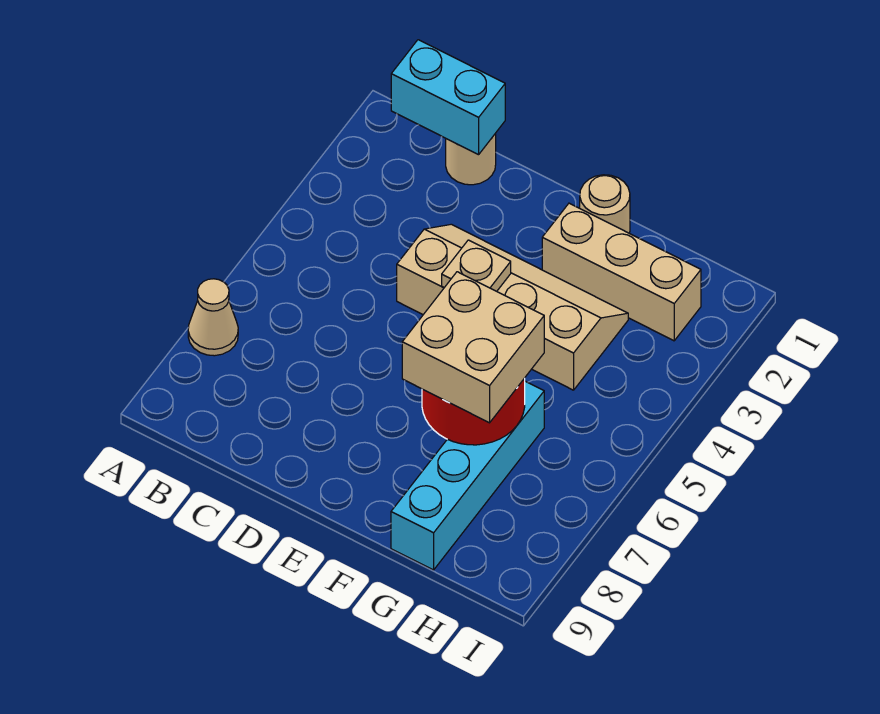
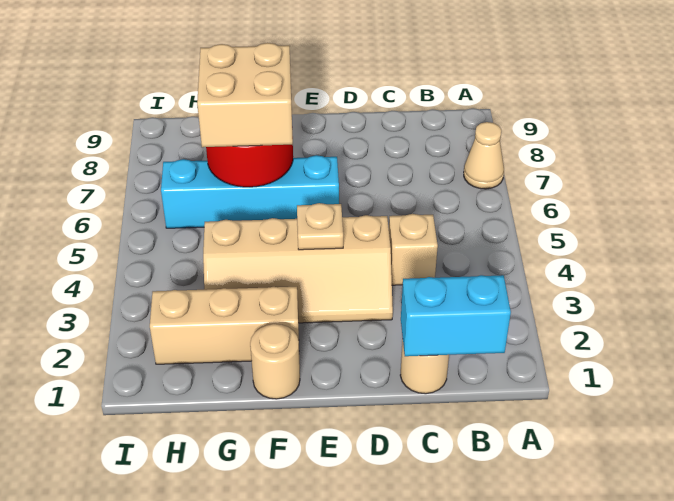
none -> tan brick C4 level 1
cyan brick G6:G9 level 1 -> cyan brick E6:H6 level 1

